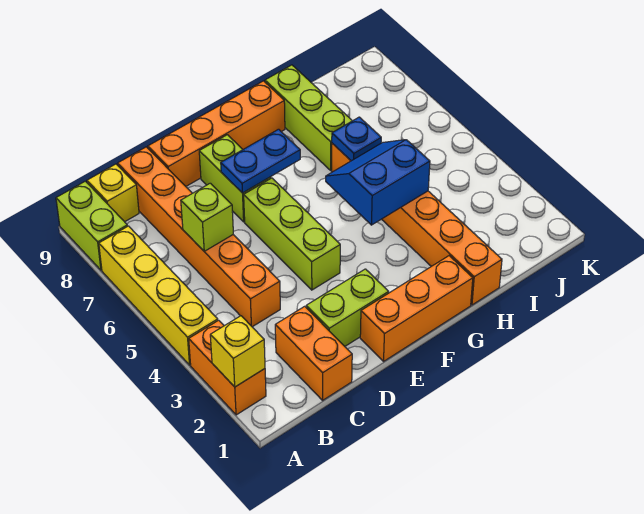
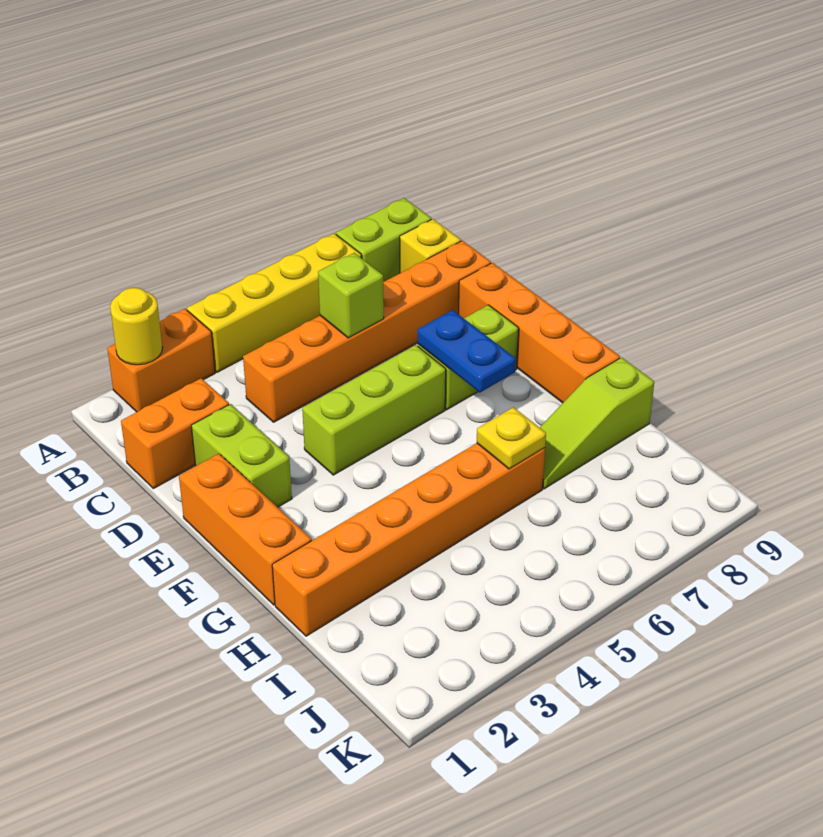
yellow brick A2 level 2 -> yellow round brick A2 level 2
blue slope G4:H5 level 2 top 4 -> none
blue plate H6 level 2 -> yellow plate H6 level 2
lime brick H7:H9 level 1 -> lime slope H7:H9 level 1 top 9

